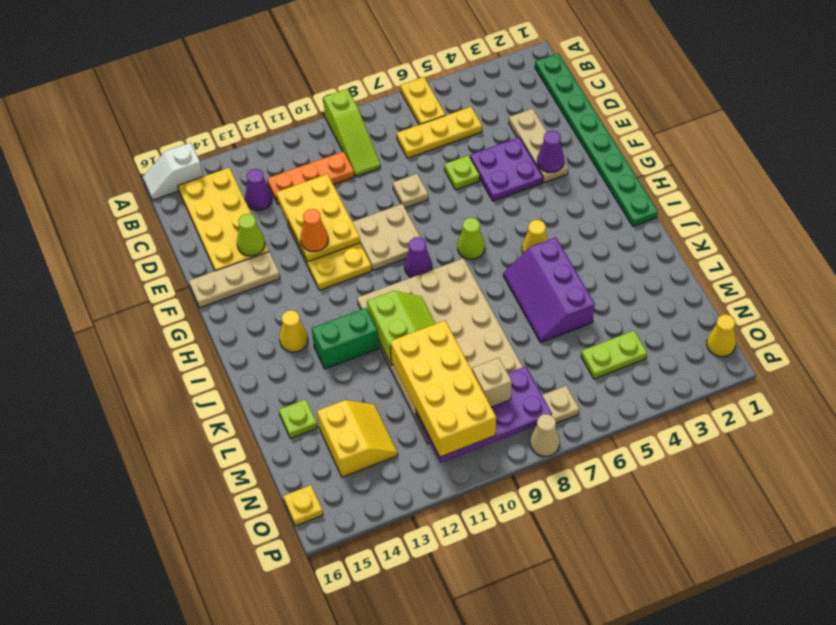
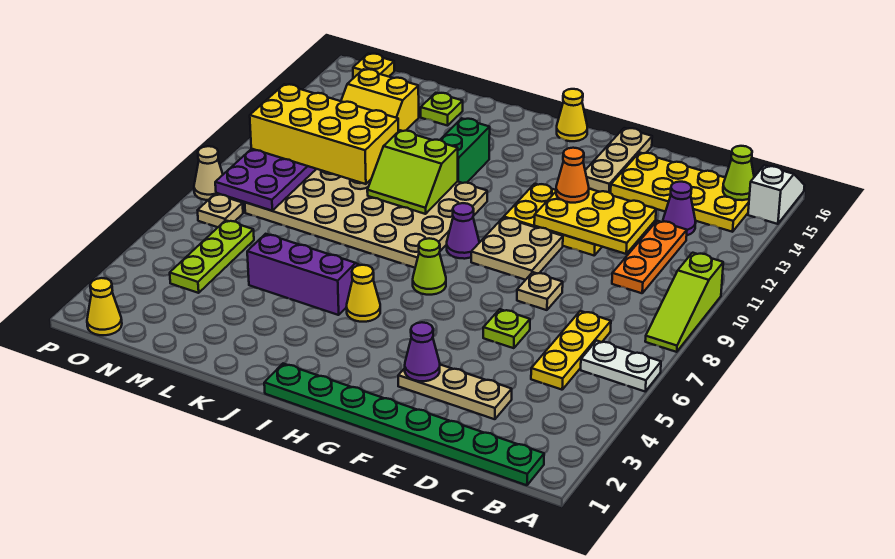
yellow plate A6:B6 level 1 -> white plate A6:B6 level 1
lime slope A9:C9 level 1 top A -> lime slope A8:A10 level 1 top 10
purple plate E4:F5 level 1 -> none
lime cone E14 level 2 -> lime cone B15 level 2
yellow cone I14 level 1 -> yellow cone H16 level 1
lime plate N4:N5 level 1 -> lime plate N4:N6 level 1
tan brick N9 level 3 -> none

